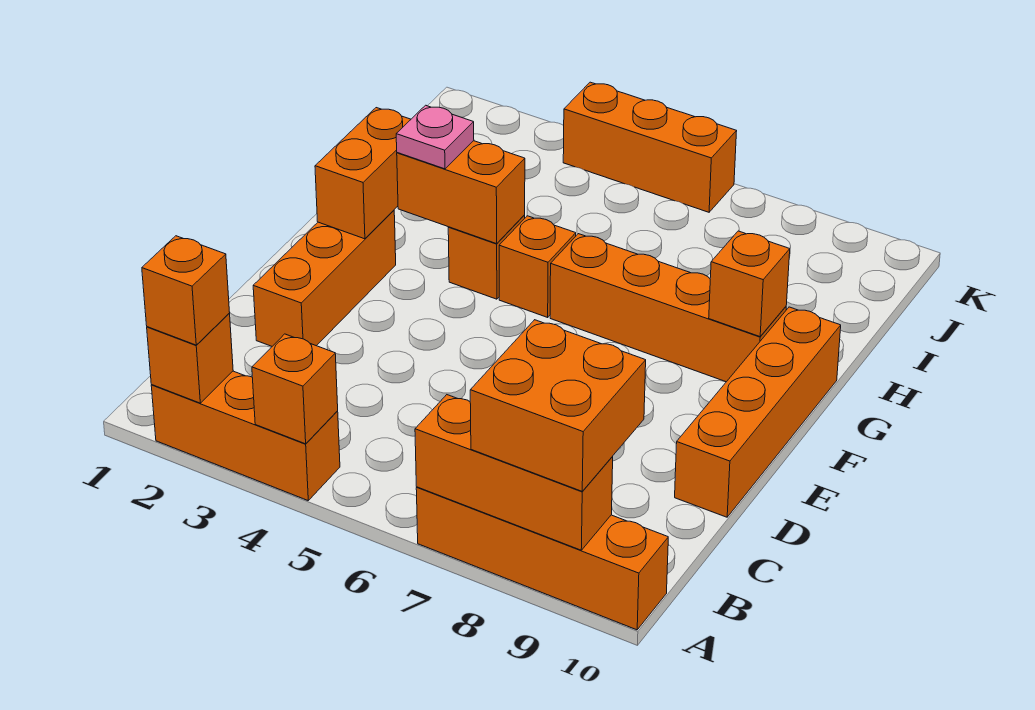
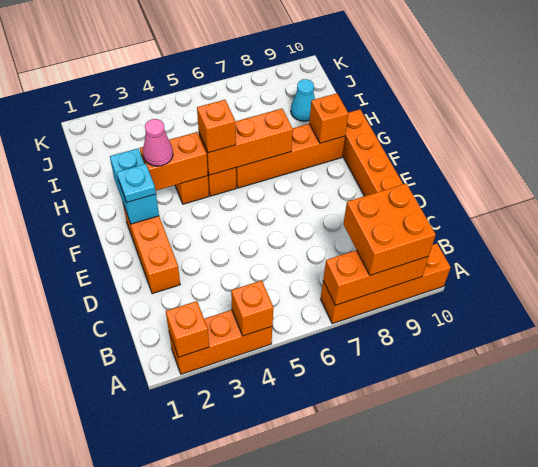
orange brick A2 level 3 -> orange brick G5 level 3
orange brick F2:G2 level 2 -> cyan brick F2:G2 level 2
none -> cyan plate F2 level 3
pink plate G3 level 3 -> pink cone G3 level 3
none -> cyan cone I9 level 1
orange brick K4:K6 level 1 -> orange brick G5:G7 level 2

